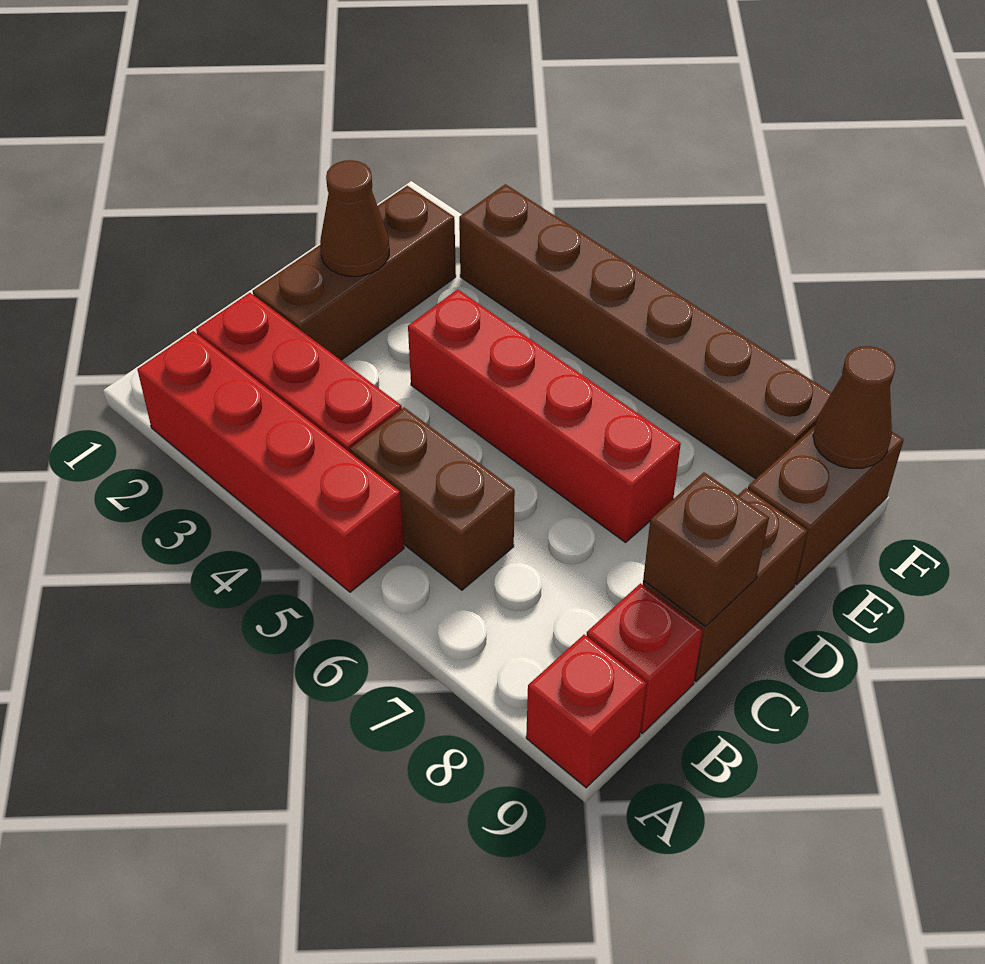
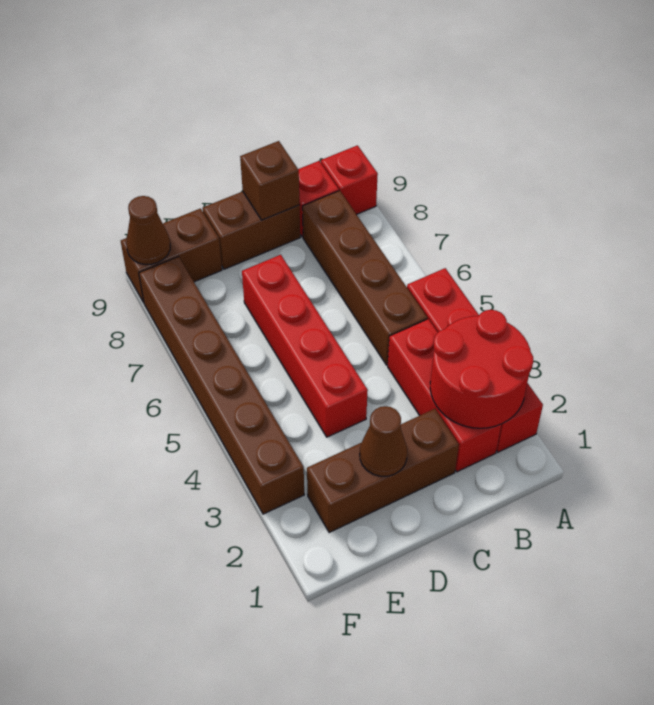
none -> red round brick A2:B3 level 2
brown brick B5:B6 level 1 -> brown brick B5:B8 level 1

